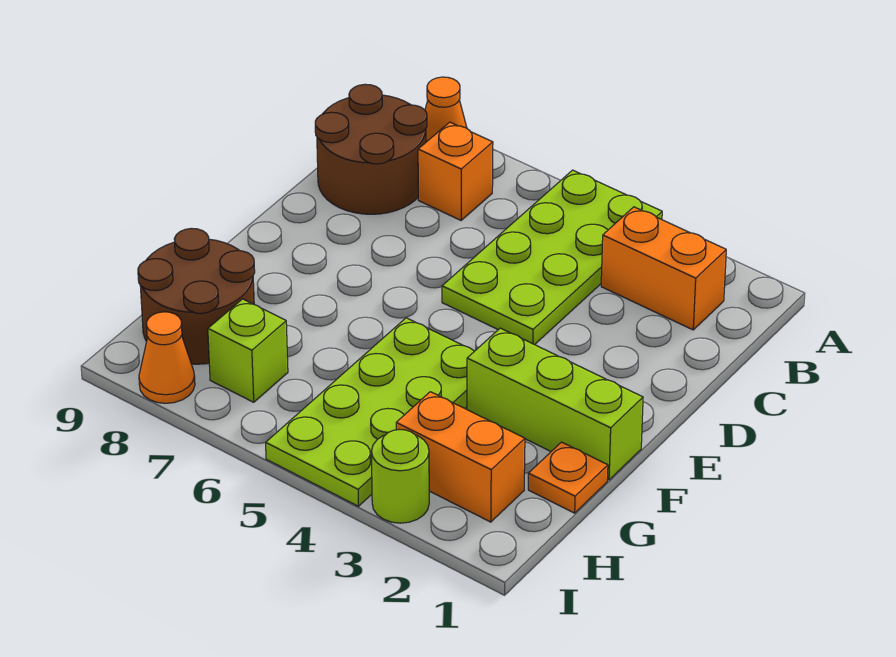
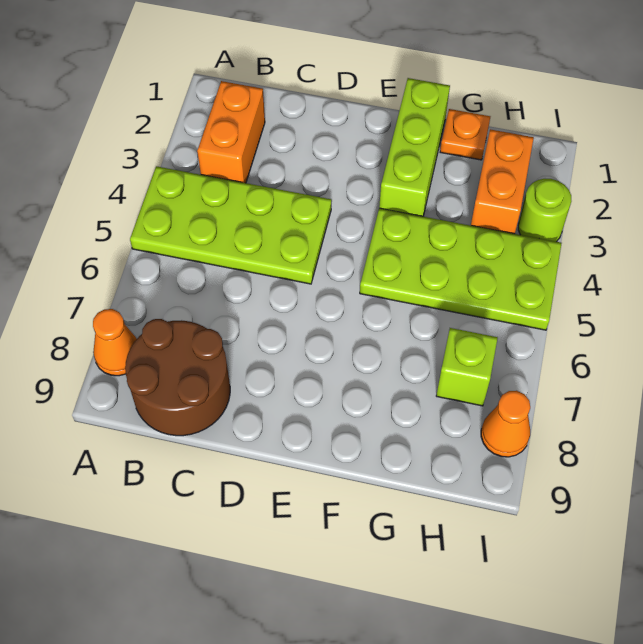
orange brick B7 level 1 -> none
brown round brick G8:H9 level 1 -> none

